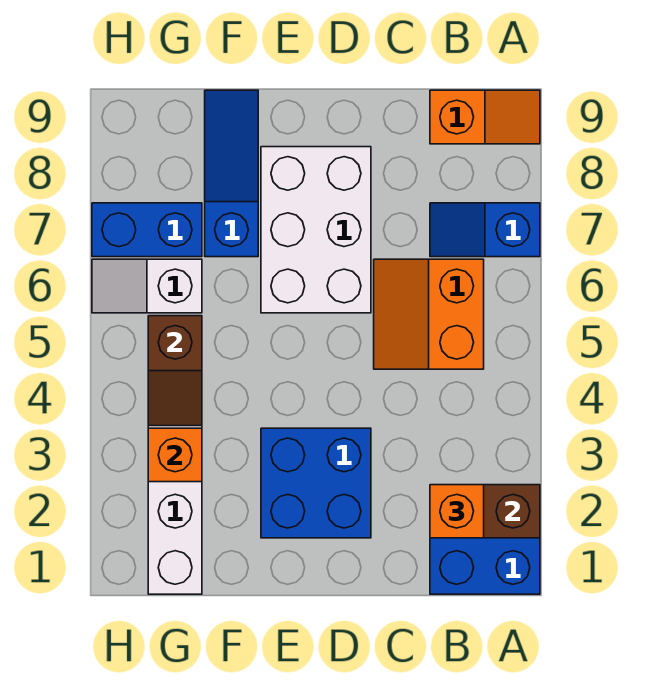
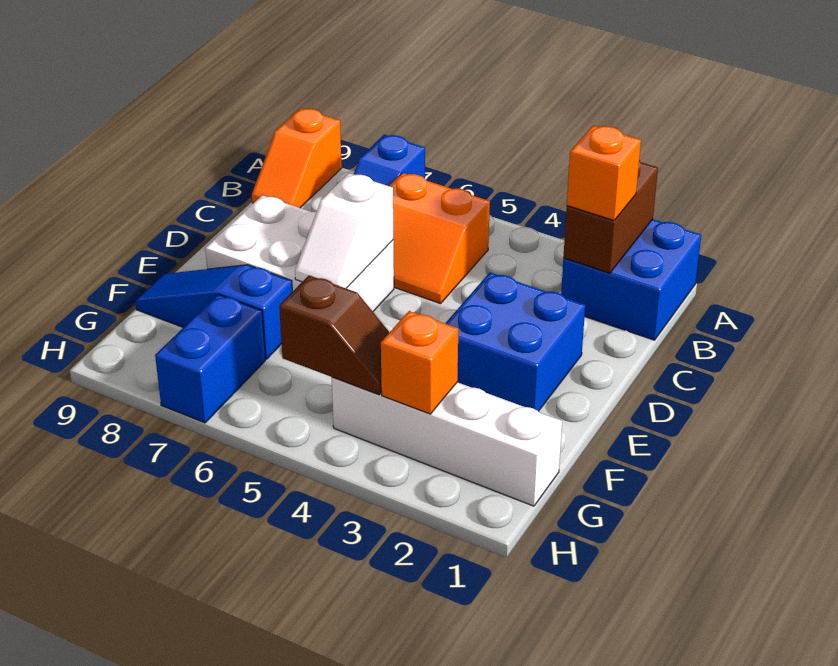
orange slope A9:B9 level 1 top B -> orange slope A9:B9 level 1 top A
white slope G6:H6 level 1 top G -> white slope D6:E6 level 2 top D

